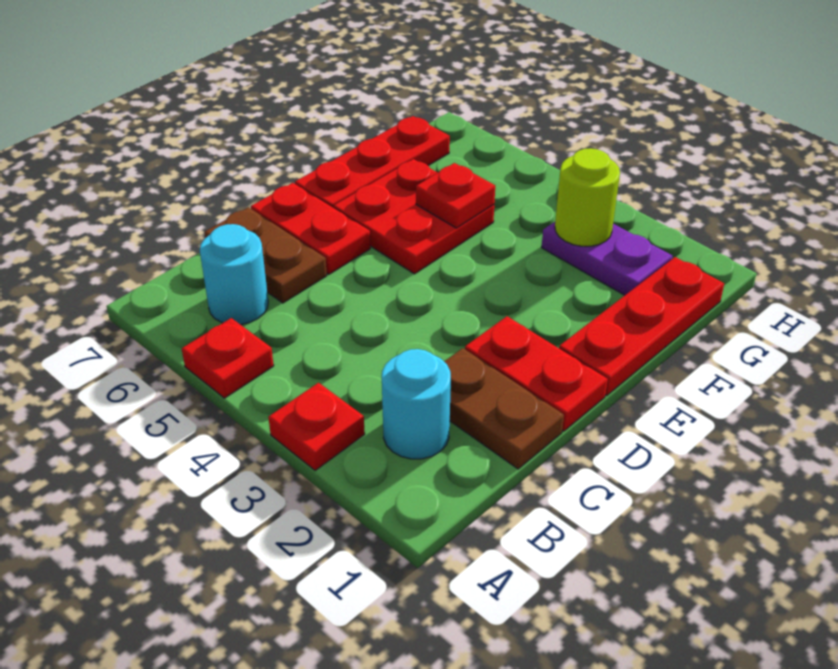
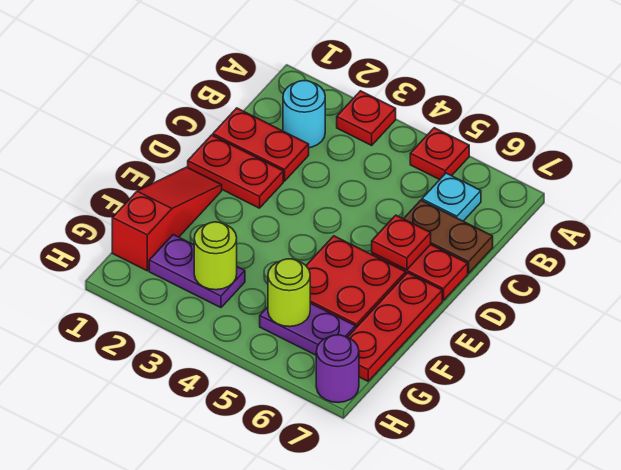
cyan round brick B6 level 1 -> cyan plate B6 level 1
brown plate C1:C2 level 1 -> red plate C1:C2 level 1
red plate E1:G1 level 1 -> red slope E1:G1 level 1 top G
red plate F5 level 2 -> red plate D6 level 2
none -> purple plate G5:G6 level 1
none -> lime round brick G5 level 2
none -> purple round brick H7 level 1

